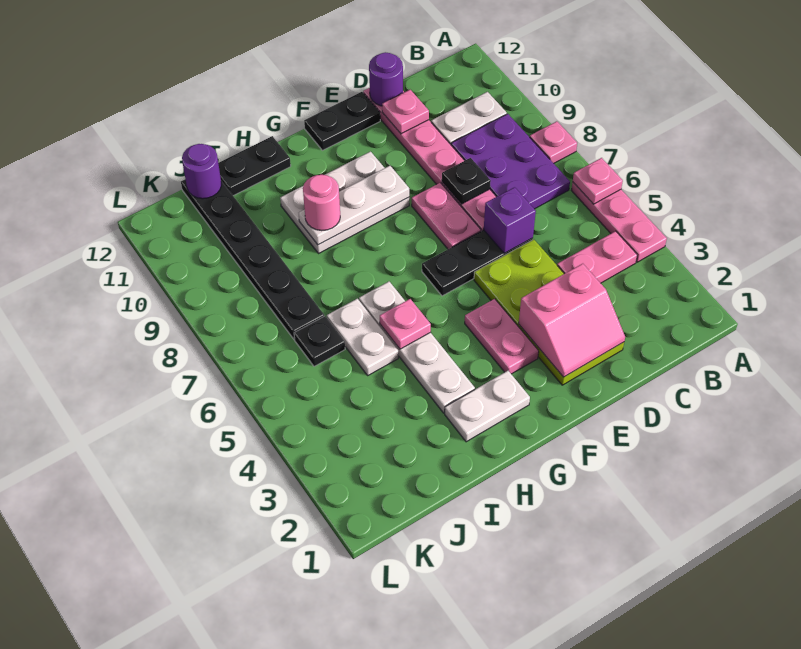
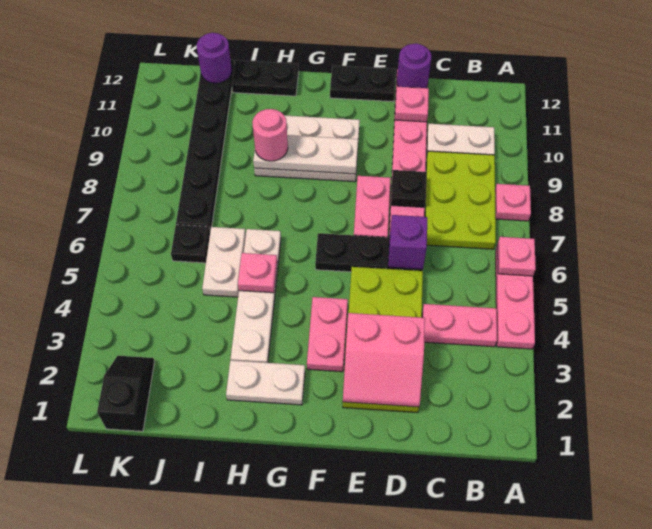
purple plate B7:C9 level 1 -> lime plate B7:C9 level 1
none -> black slope K1:K2 level 1 top 1

